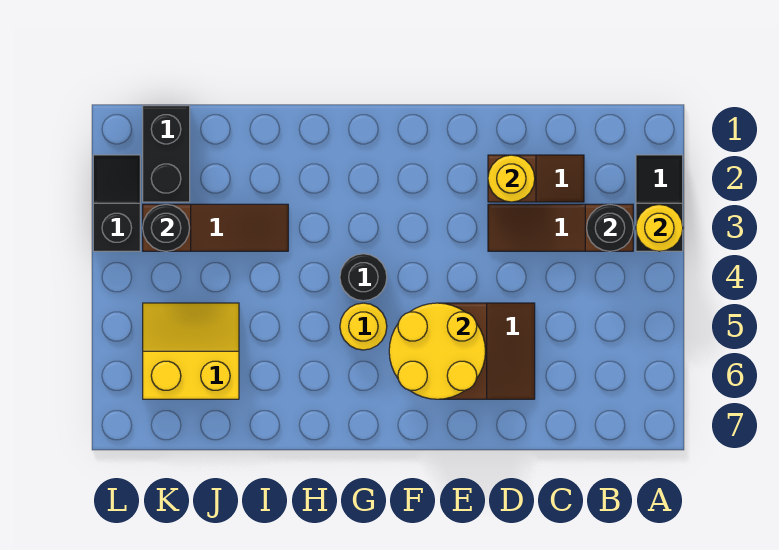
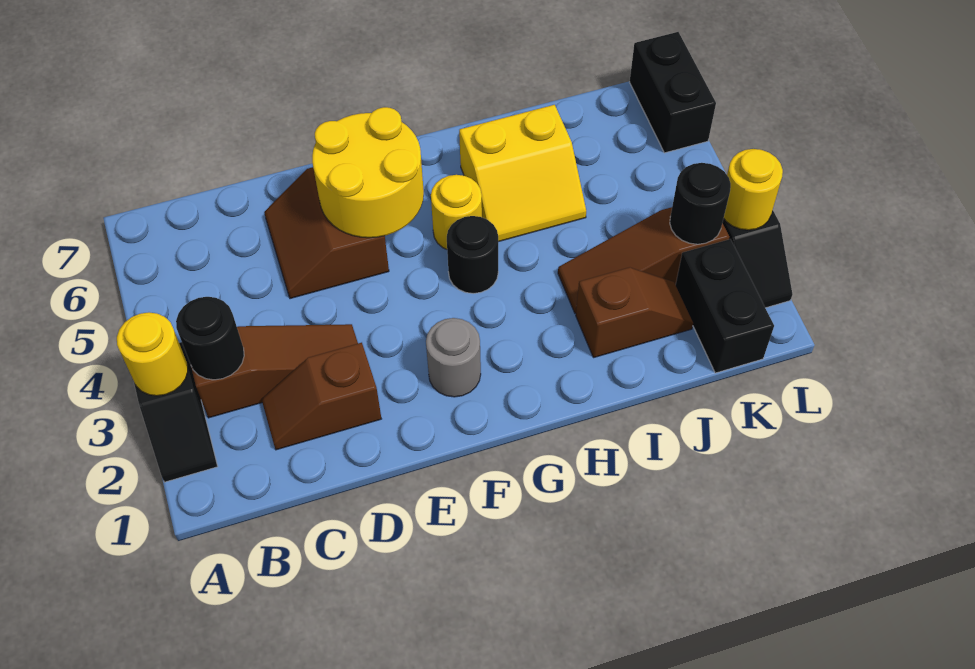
yellow round brick D2 level 2 -> yellow round brick L3 level 2
none -> grey round brick F2 level 1
none -> brown slope I2:J2 level 1 top I
yellow slope J5:K6 level 1 top 6 -> yellow slope H5:I6 level 1 top 6
none -> black brick L6:L7 level 1

